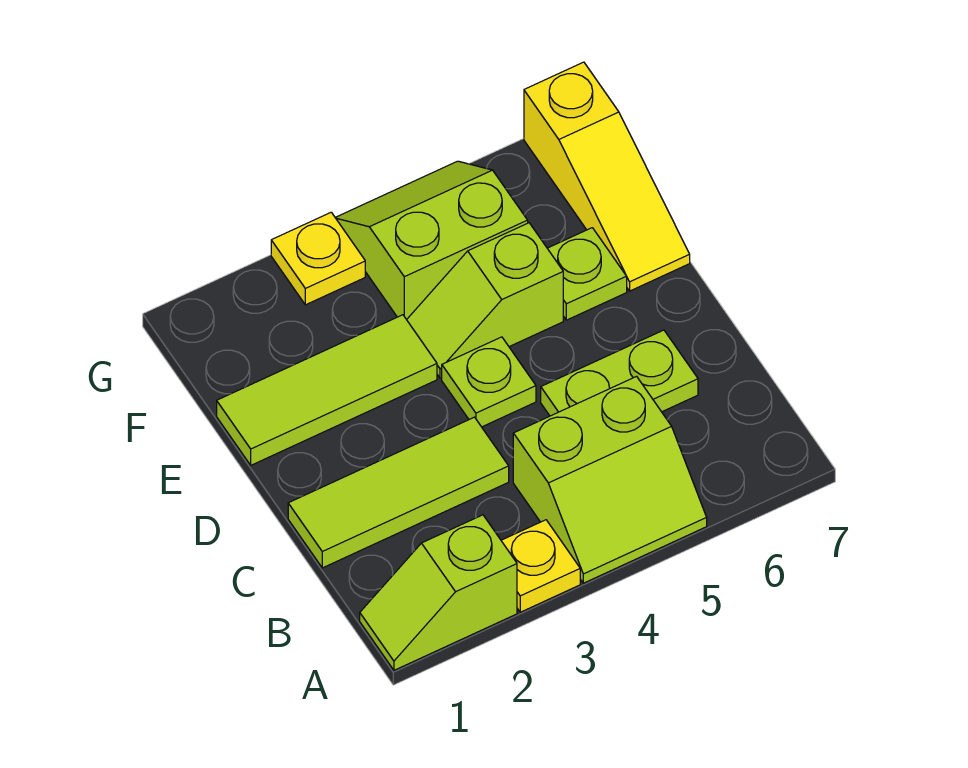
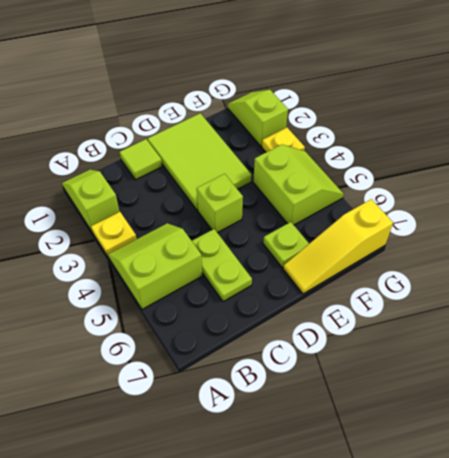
lime slope A4:B5 level 1 top B -> lime slope A4:B5 level 1 top 5
lime tile C1:C3 level 1 -> lime tile C1 level 1
lime plate D4 level 1 -> lime brick D4 level 1
lime tile E1:E3 level 1 -> lime tile D1:E3 level 1
lime slope E4:E5 level 1 top 5 -> lime slope G1:G2 level 1 top 2

